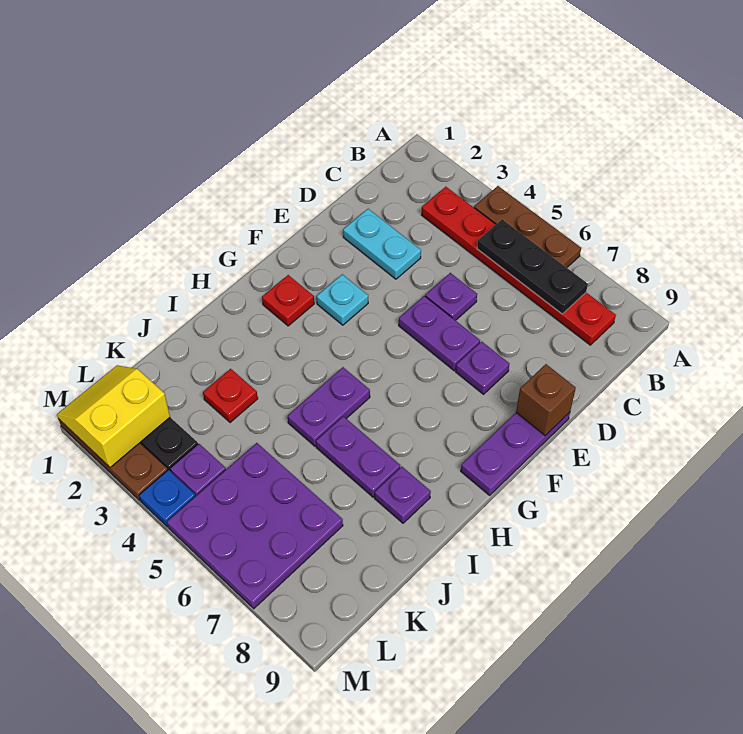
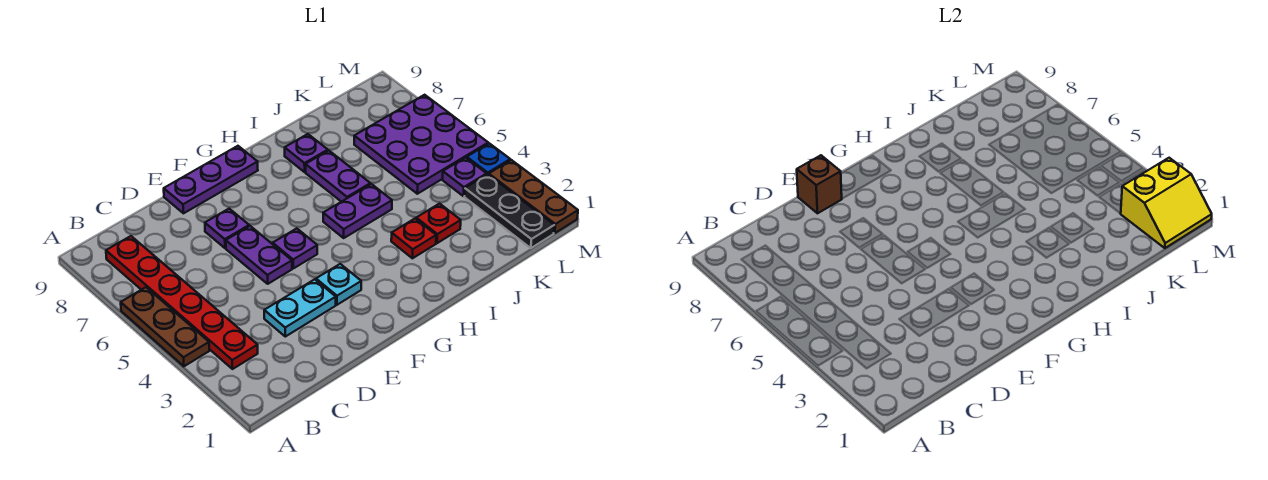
black plate B5:B7 level 2 -> none
cyan plate D2:D3 level 1 -> cyan plate D3:E3 level 1
purple plate D5 level 1 -> purple plate F5 level 1
red plate G2 level 1 -> red plate I3 level 1

